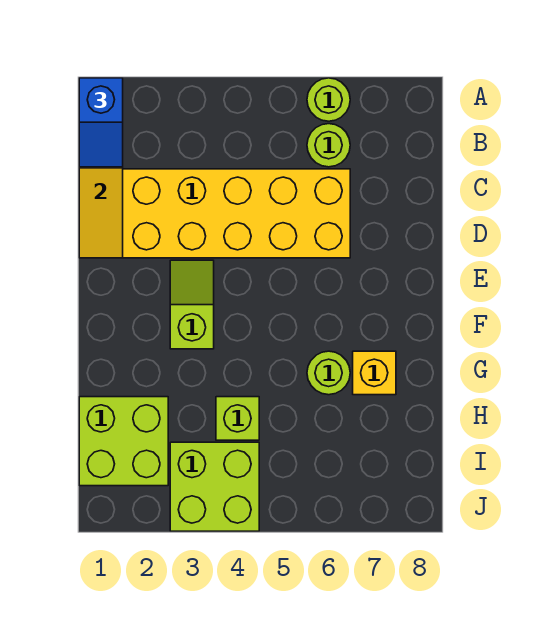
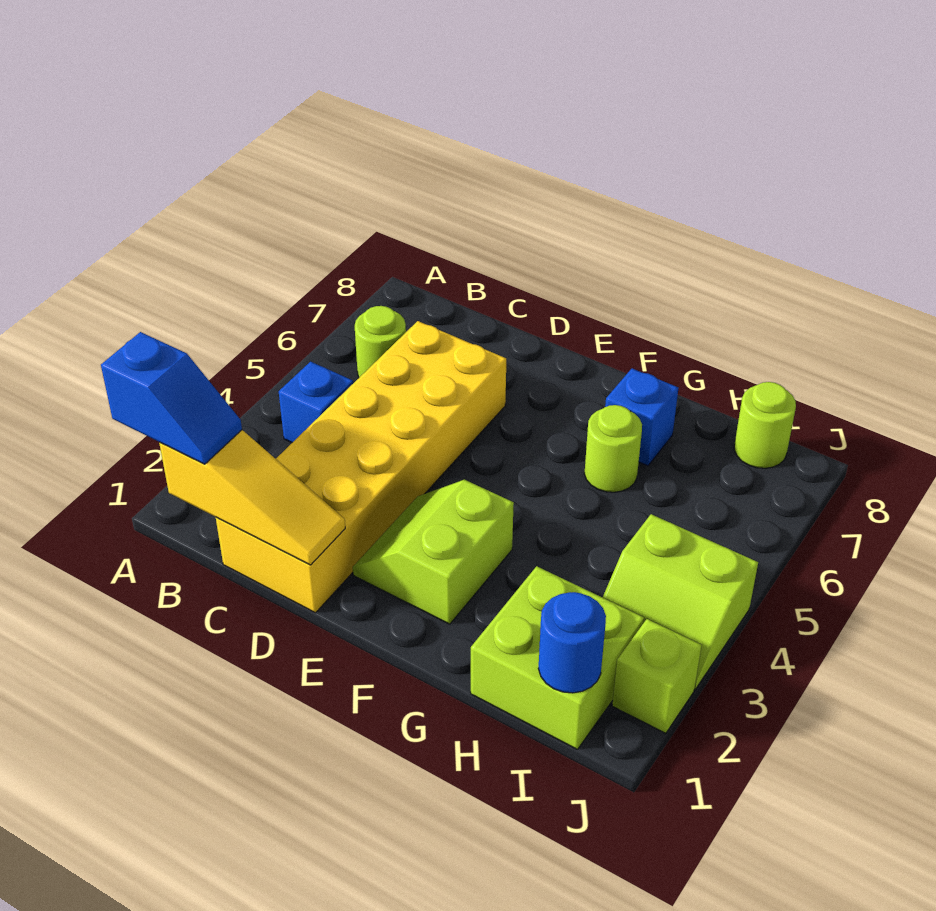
lime round brick A6 level 1 -> lime round brick I8 level 1
none -> blue brick B4 level 1
lime slope E3:F3 level 1 top F -> lime slope E2:F3 level 1 top F
yellow brick G7 level 1 -> blue brick G7 level 1
lime brick H4 level 1 -> lime brick J2 level 1
none -> blue round brick I1 level 2
lime brick I3:J4 level 1 -> lime slope I3:J4 level 1 top 4

